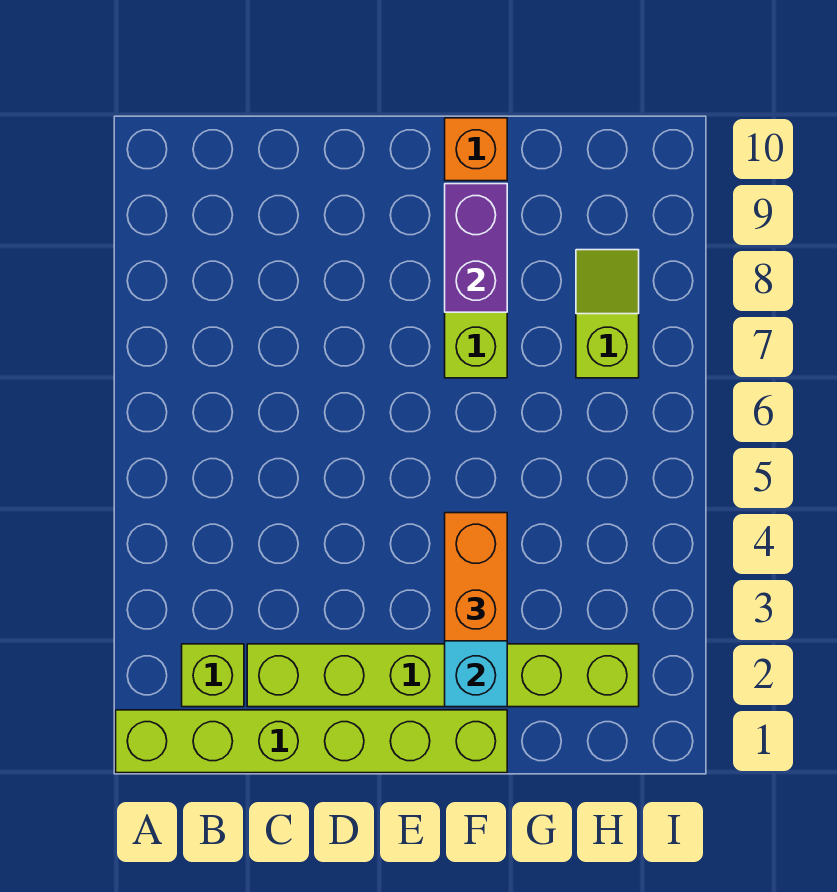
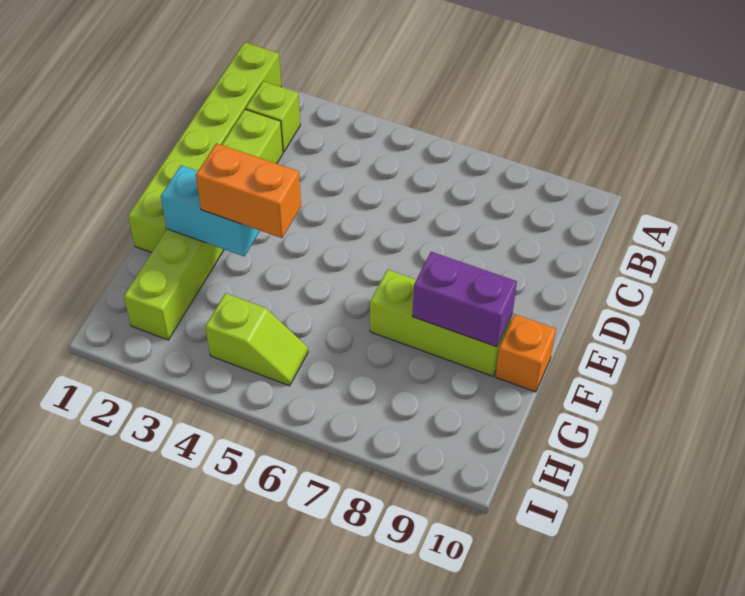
lime slope H7:H8 level 1 top 7 -> lime slope H4:H5 level 1 top 4

